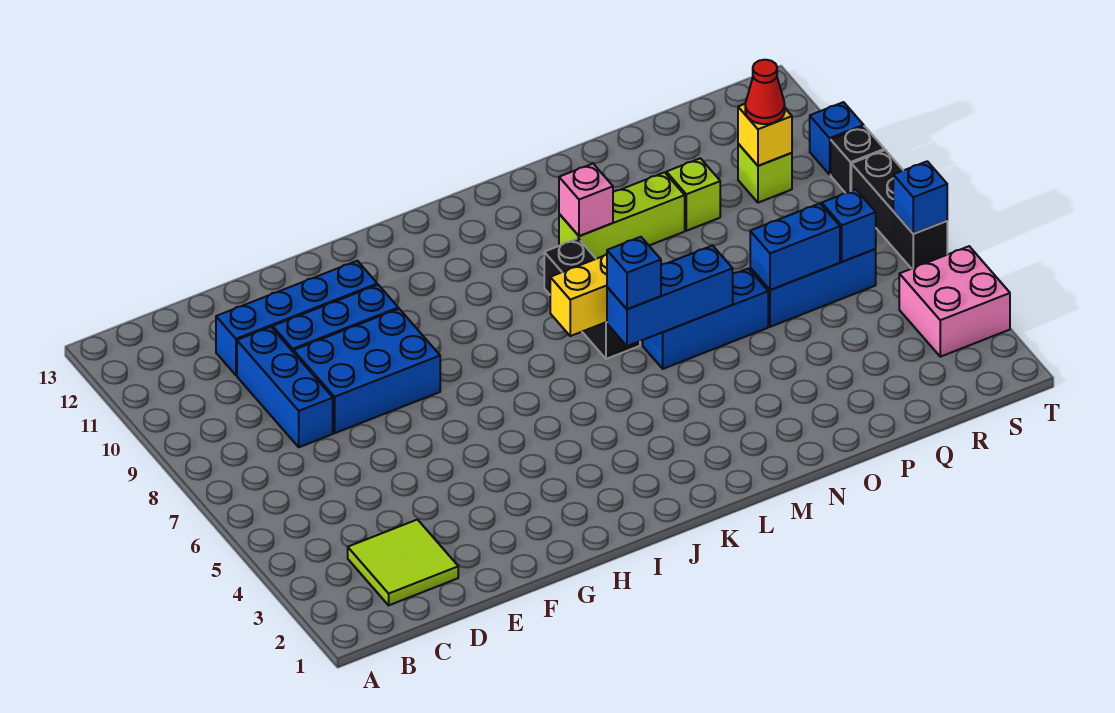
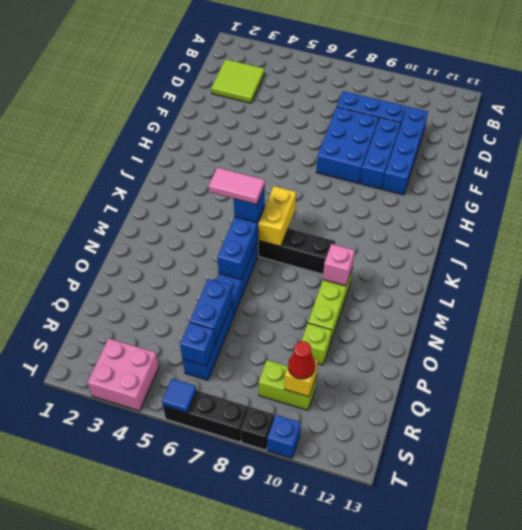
none -> pink tile L5:L6 level 4
lime brick R10 level 1 -> lime brick R9:R10 level 1
blue brick T6 level 2 -> blue tile T6 level 2

